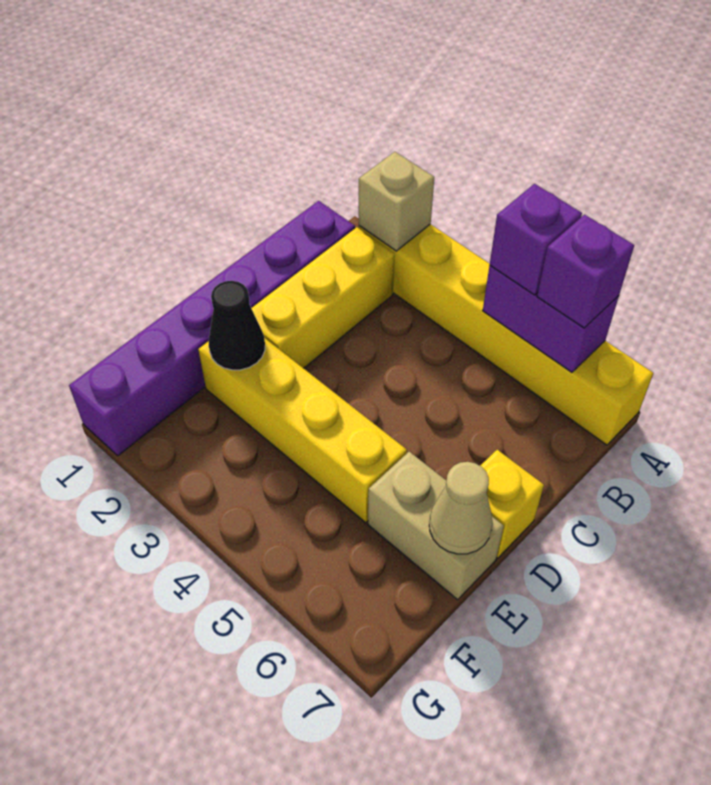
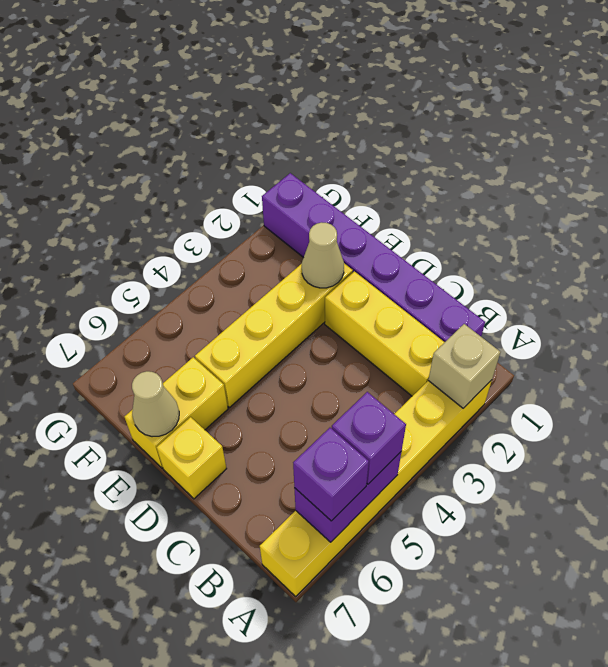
black cone E2 level 2 -> tan cone E2 level 2
tan brick E6:E7 level 1 -> yellow brick E6:E7 level 1

